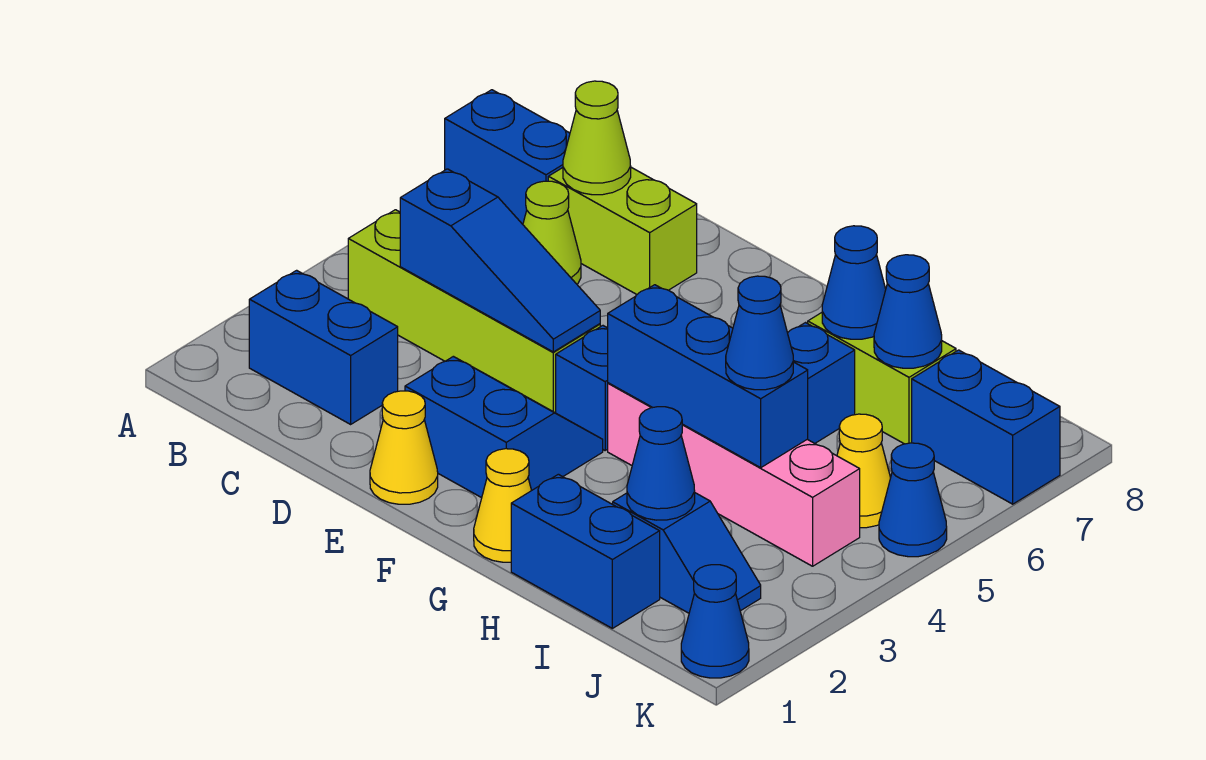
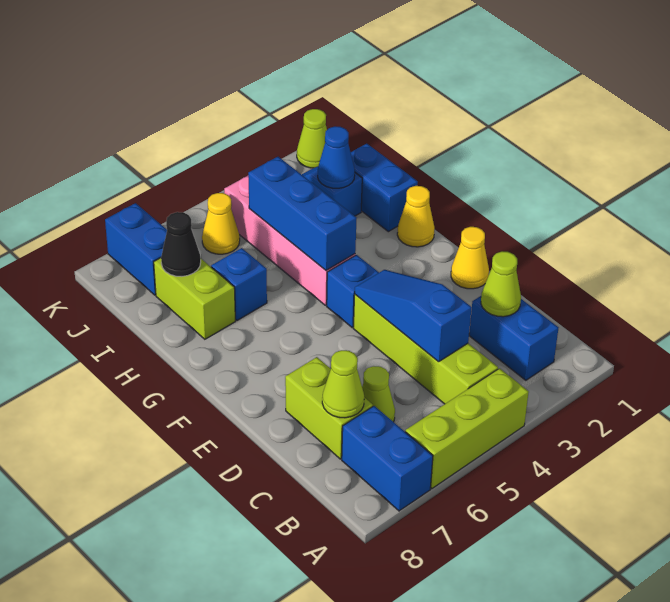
none -> lime brick A4:A6 level 1
none -> lime cone C2 level 2
blue slope E2:F3 level 1 top 2 -> none
blue cone H7 level 2 -> none
blue cone I4 level 3 -> none
blue cone I7 level 2 -> black cone I7 level 2
blue cone K1 level 1 -> lime cone K1 level 1
blue cone K5 level 1 -> none

